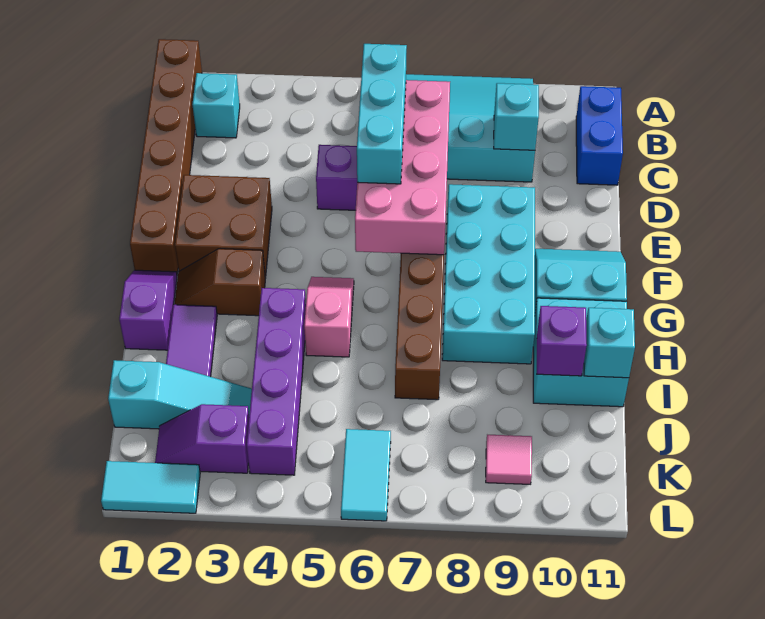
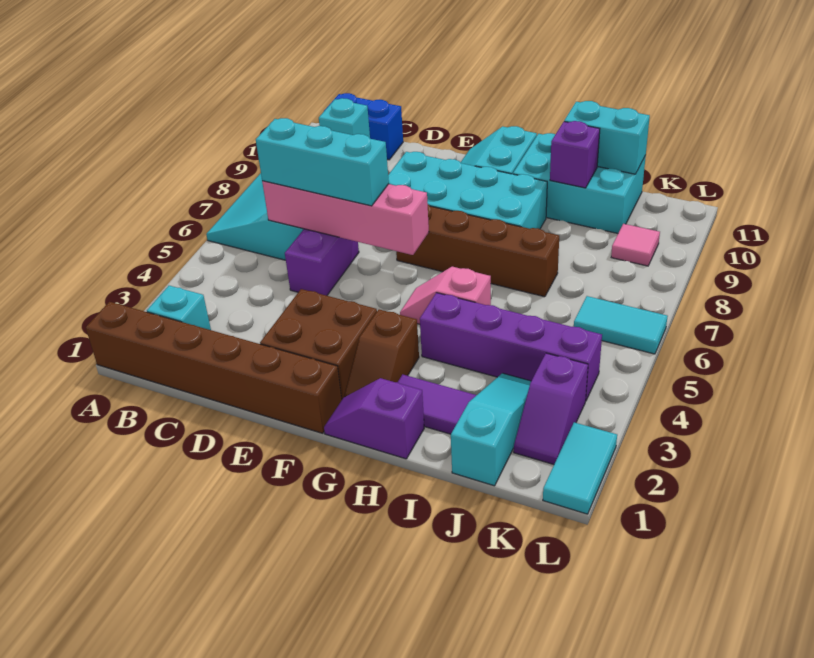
pink brick C6:F7 level 2 -> pink brick C6:F6 level 2
cyan brick H10:I11 level 1 -> cyan brick H10:J11 level 1
cyan brick I11 level 2 -> cyan brick I11:J11 level 2

